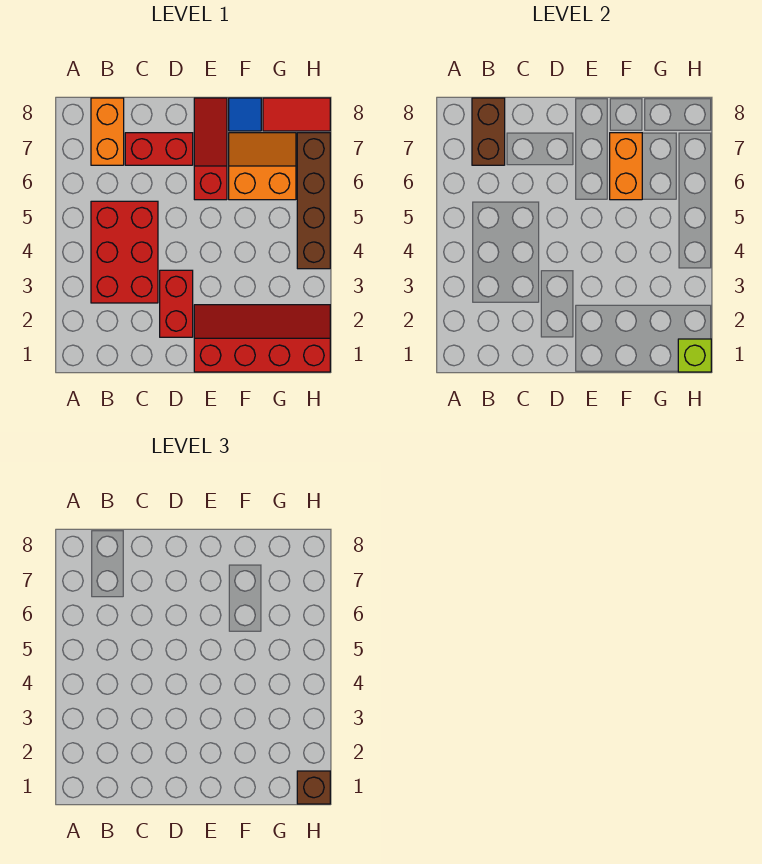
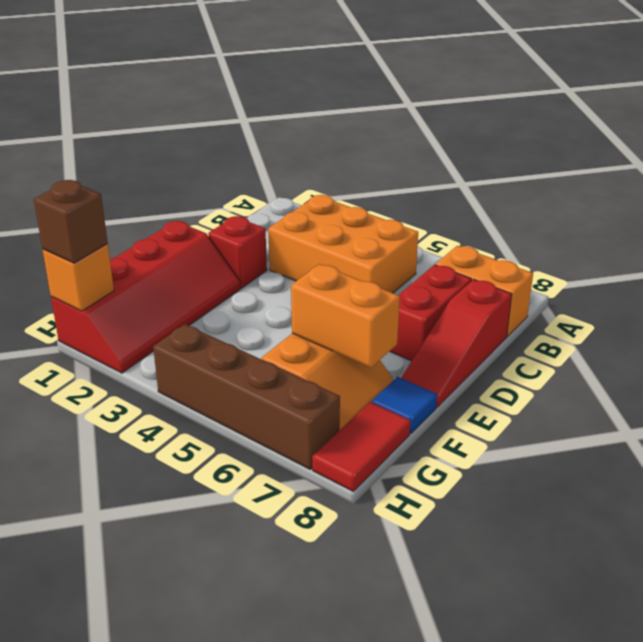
red brick B3:C5 level 1 -> orange brick B3:C5 level 1
brown brick B7:B8 level 2 -> none
red brick D2:D3 level 1 -> red brick D2 level 1
red slope E6:E8 level 1 top 6 -> red slope C8:E8 level 1 top C
lime brick H1 level 2 -> orange brick H1 level 2

